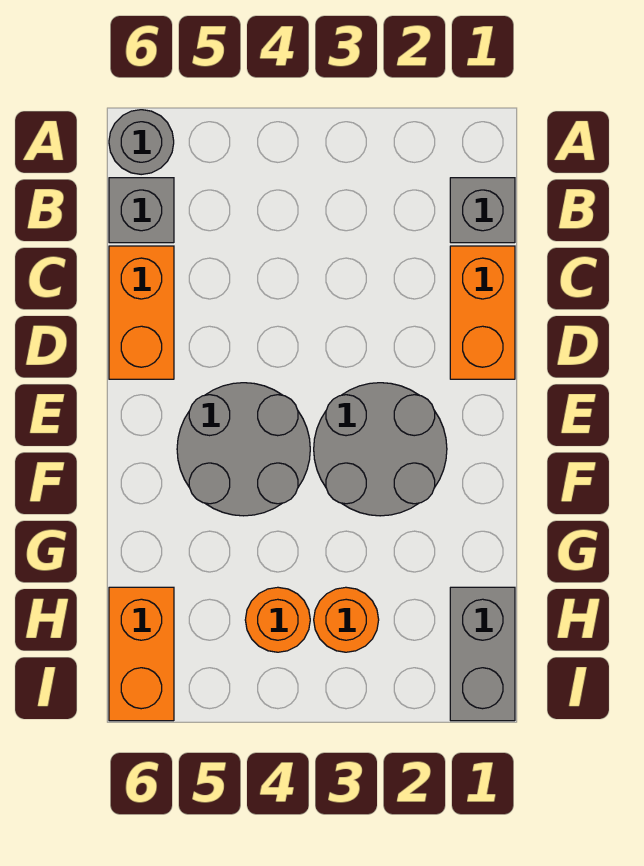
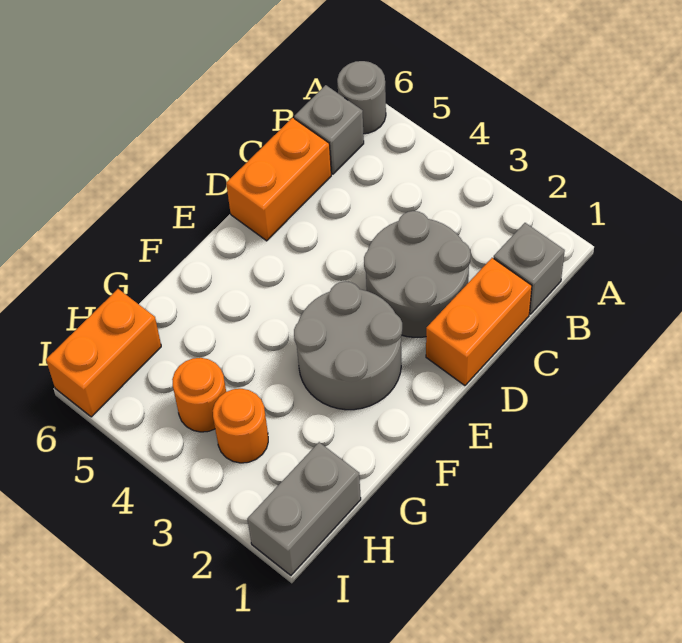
grey round brick E4:F5 level 1 -> grey round brick C2:D3 level 1

